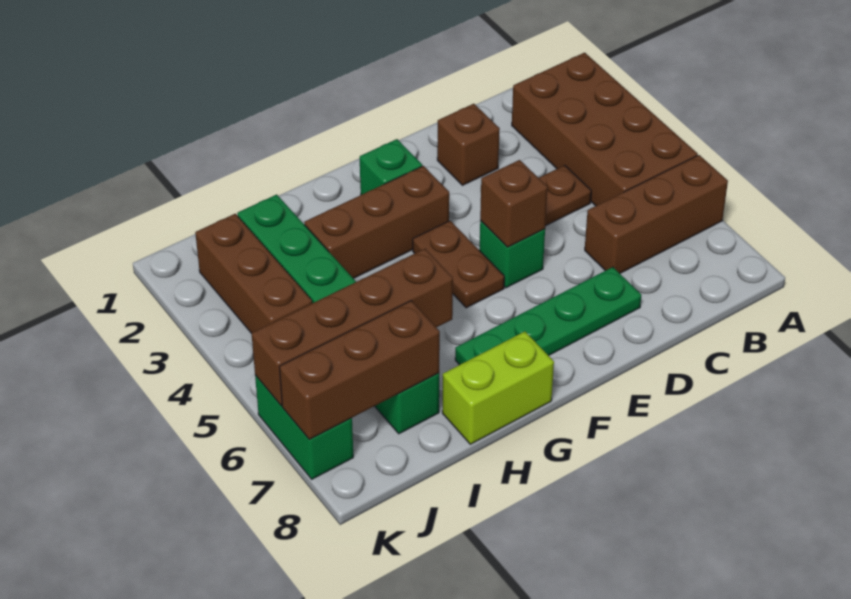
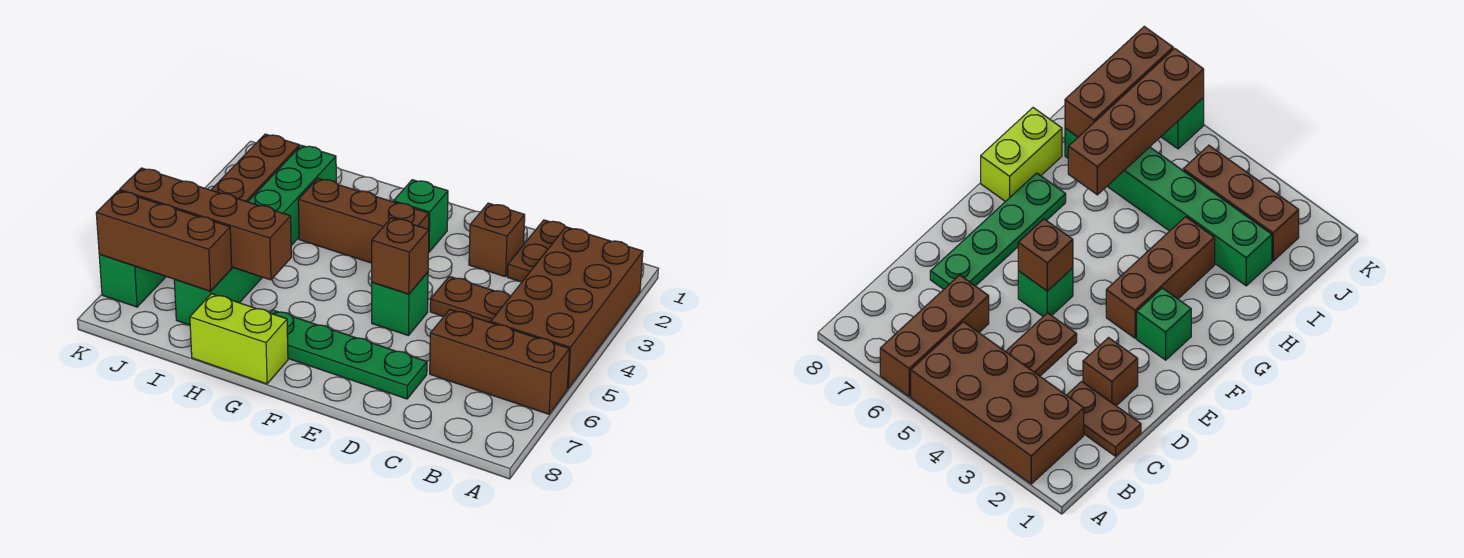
brown plate F4:F5 level 1 -> brown plate C1:C2 level 1

